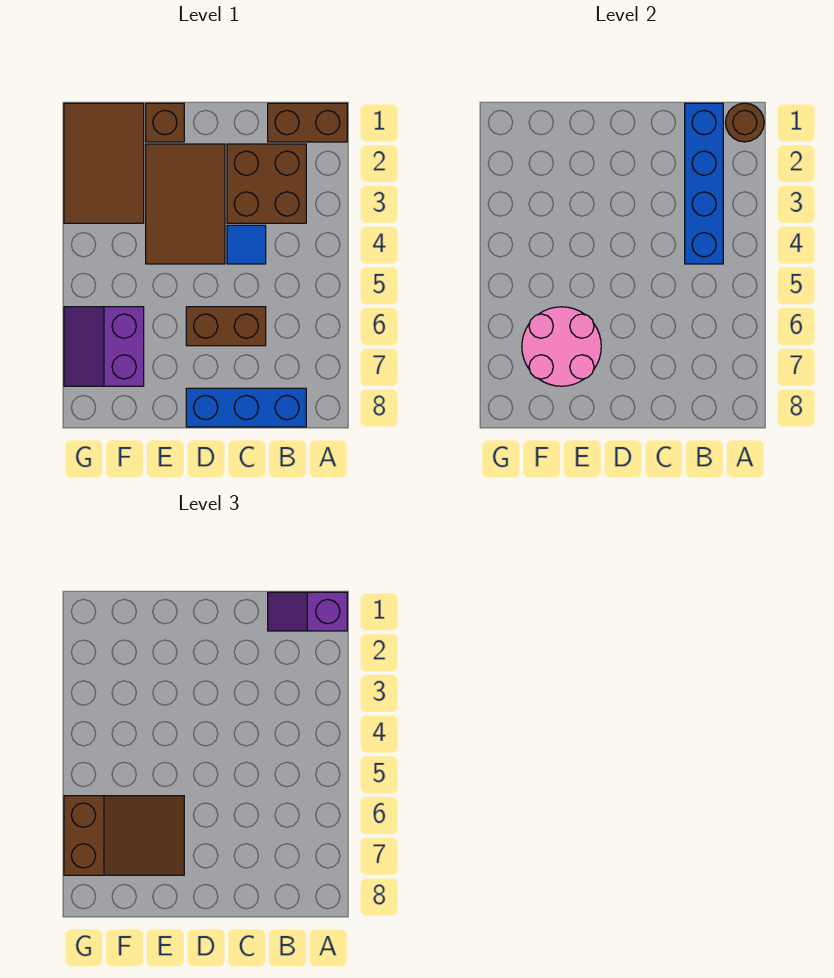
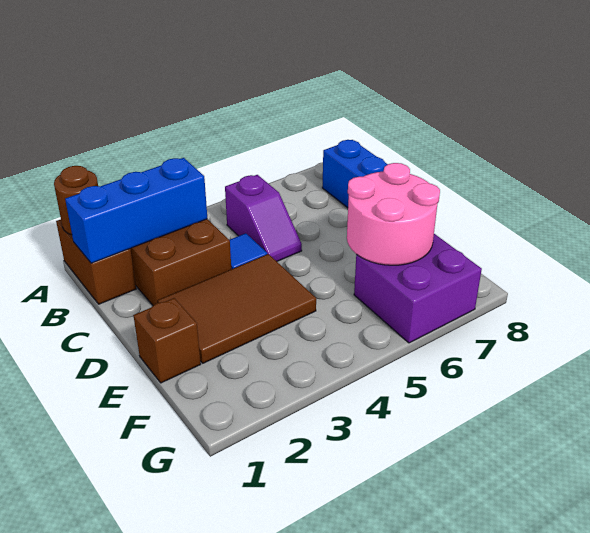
purple slope A1:B1 level 3 top A -> purple slope B5:C5 level 1 top B
blue brick B1:B4 level 2 -> blue brick B1:B3 level 2
brown brick C6:D6 level 1 -> none
brown slope E6:G7 level 3 top G -> none
brown tile F1:G3 level 1 -> none
purple slope F6:G7 level 1 top F -> purple brick F6:G7 level 1

